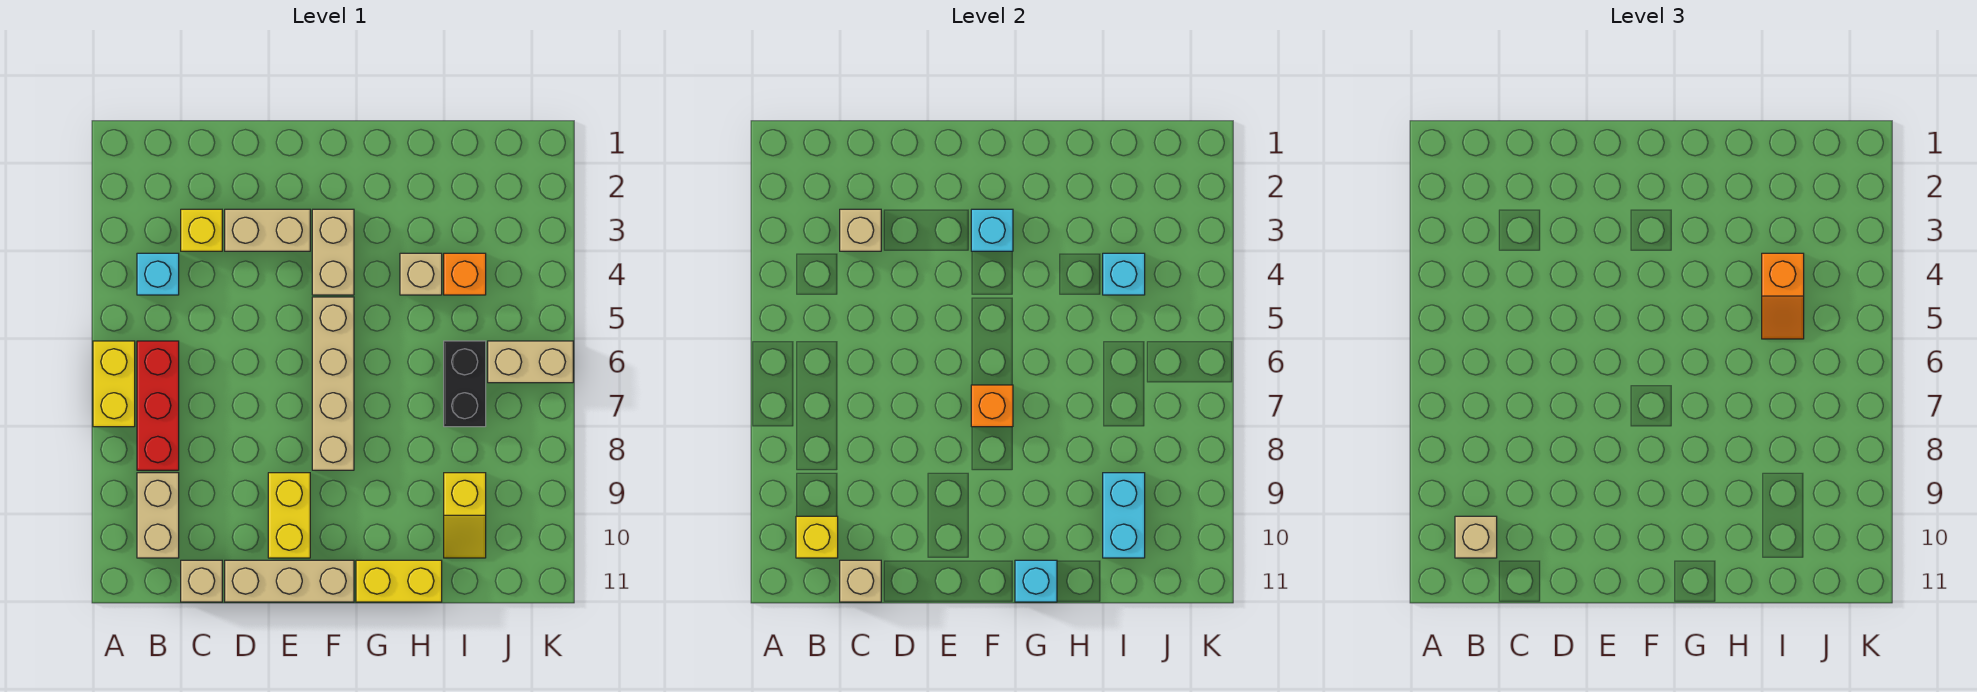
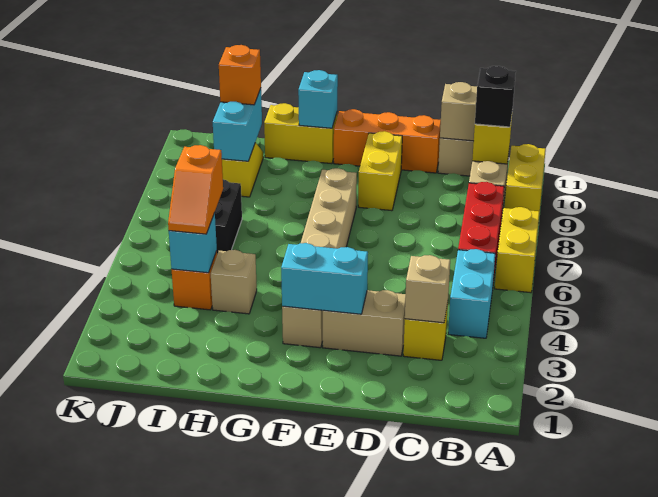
none -> yellow brick A9:A10 level 1
cyan brick B4 level 1 -> cyan brick B4:B5 level 1
tan brick B10 level 3 -> black brick B10 level 3
tan brick D11:F11 level 1 -> orange brick D11:F11 level 1
cyan brick F3 level 2 -> cyan brick E3:F3 level 2
orange brick F7 level 2 -> orange brick I10 level 3
orange slope I4:I5 level 3 top 4 -> orange slope I4:I5 level 3 top 5
tan brick J6:K6 level 1 -> none

